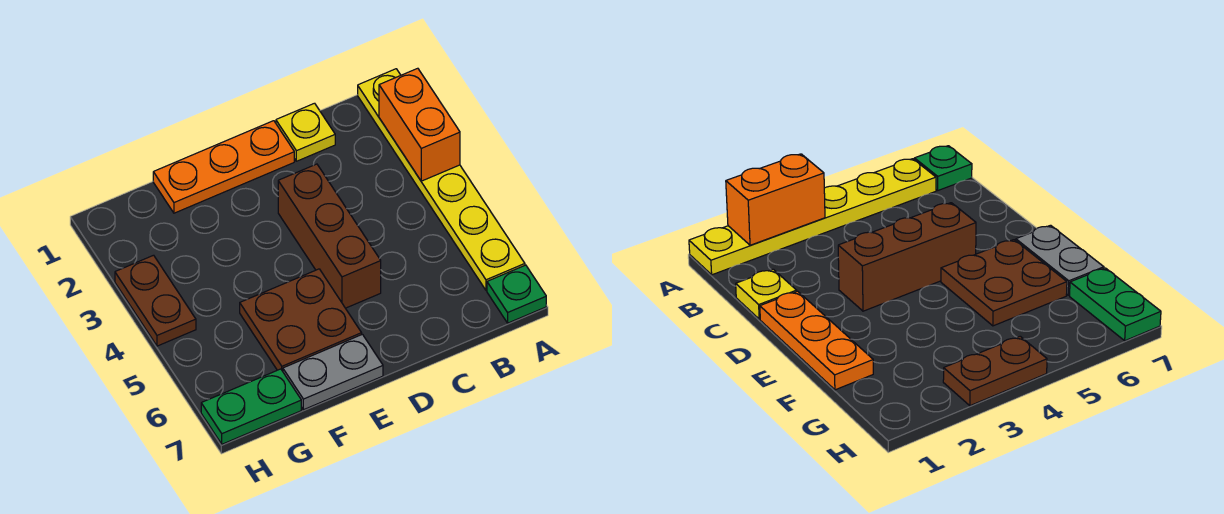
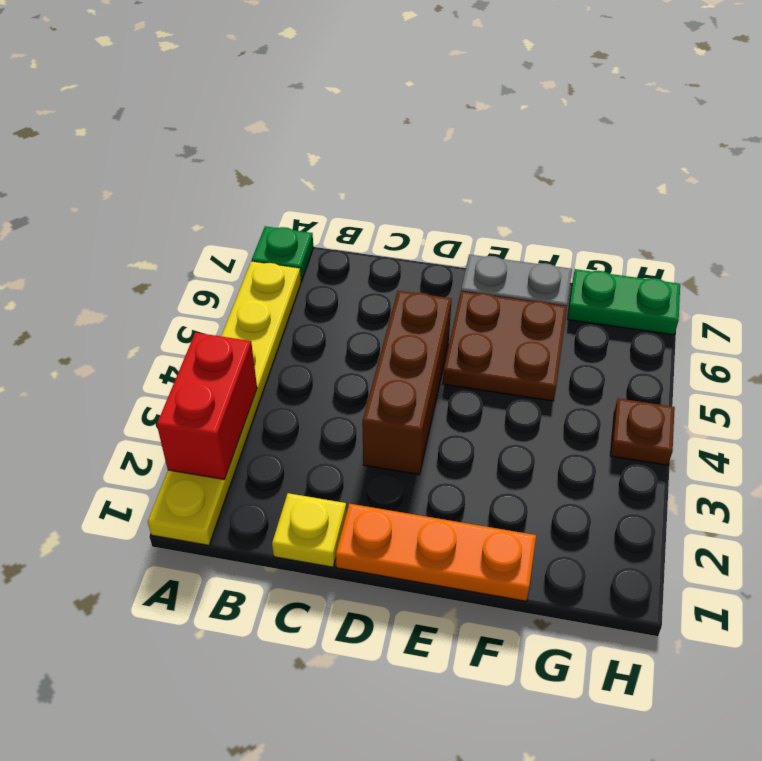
orange brick A2:A3 level 2 -> red brick A2:A3 level 2
brown plate H3:H4 level 1 -> brown plate H4 level 1

